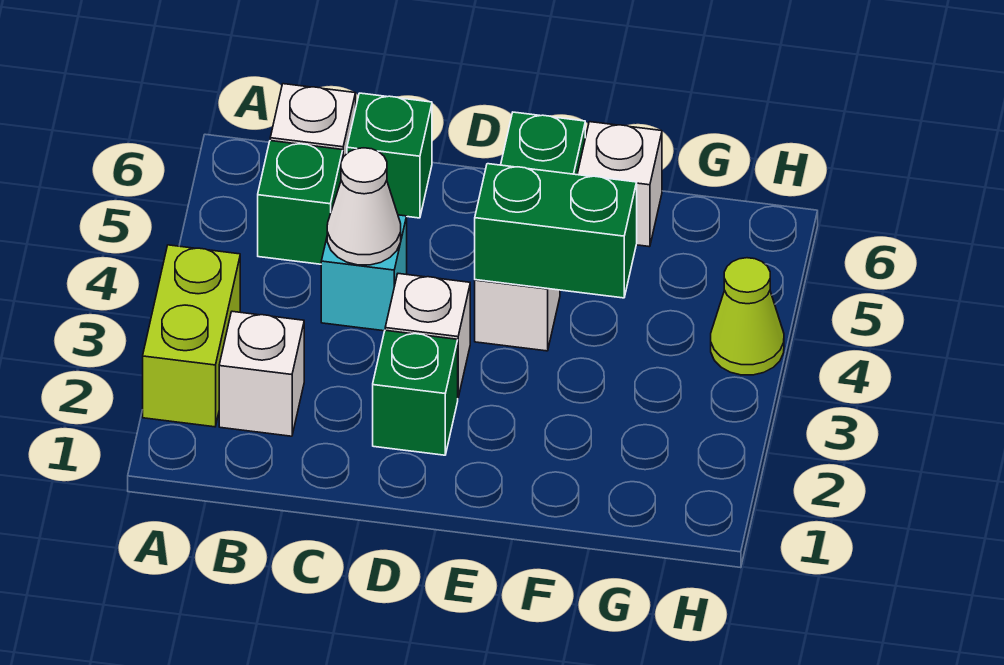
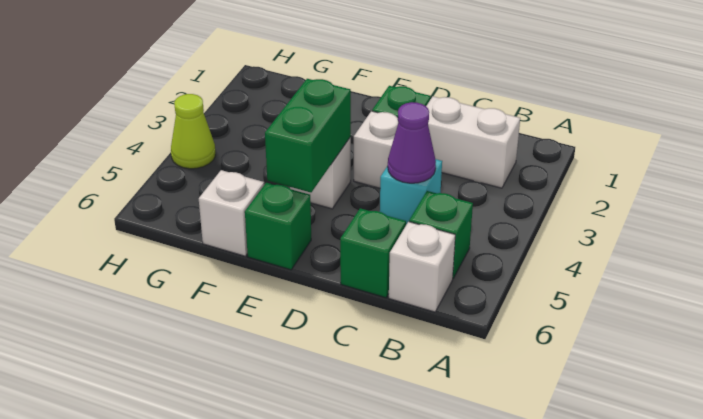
lime brick A2:A3 level 1 -> none
white brick B2 level 1 -> white brick B2:C2 level 1
white cone C4 level 2 -> purple cone C4 level 2
green brick E4:F4 level 2 -> green brick E4:E5 level 2

